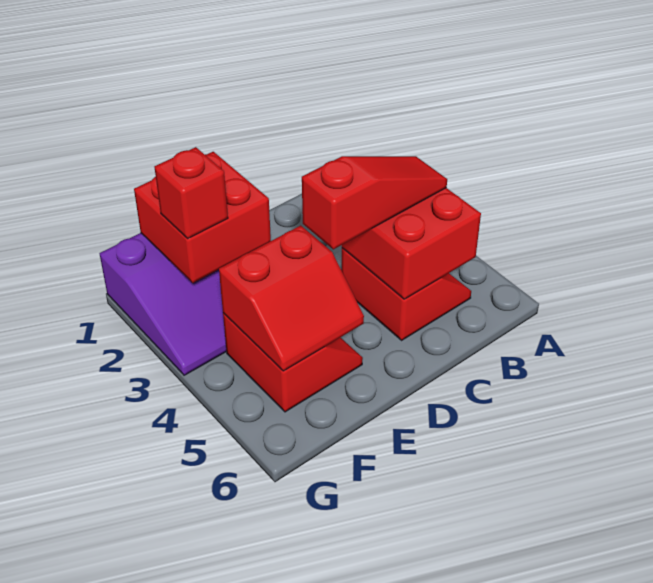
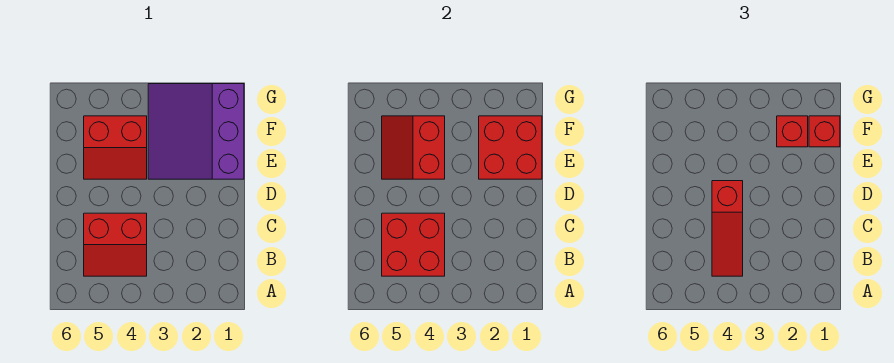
none -> red brick F1 level 3

